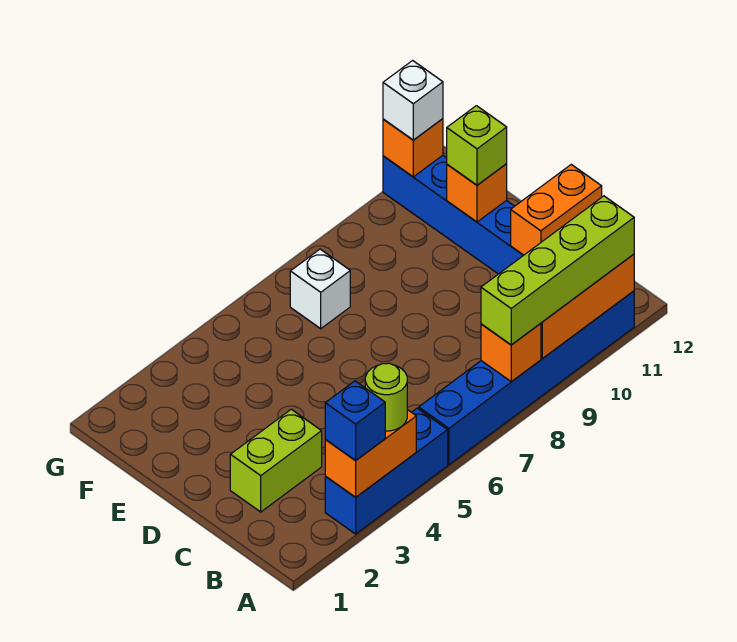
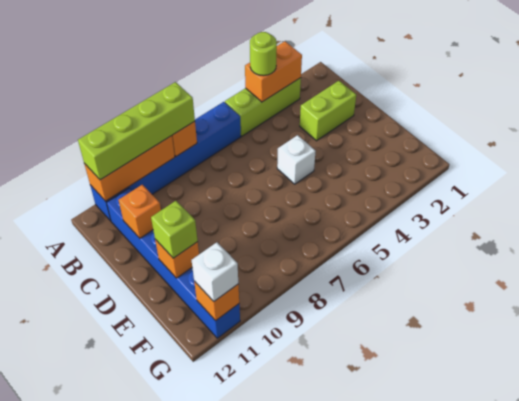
blue brick A3:A5 level 1 -> lime brick A3:A5 level 1
blue brick A3 level 3 -> none
orange brick C11:C12 level 2 -> orange brick C11 level 2
white brick F7 level 1 -> white brick D5 level 1

